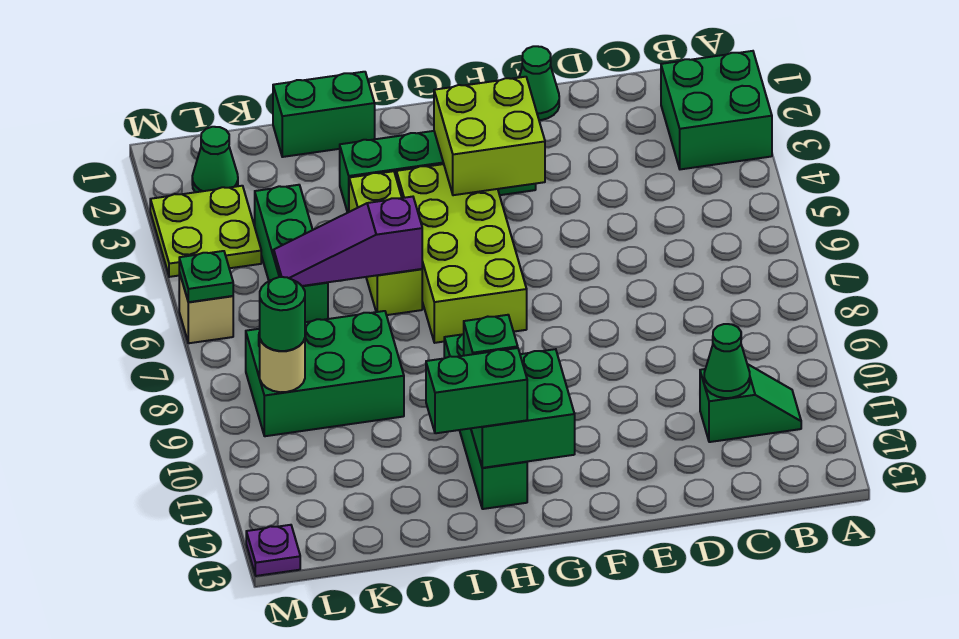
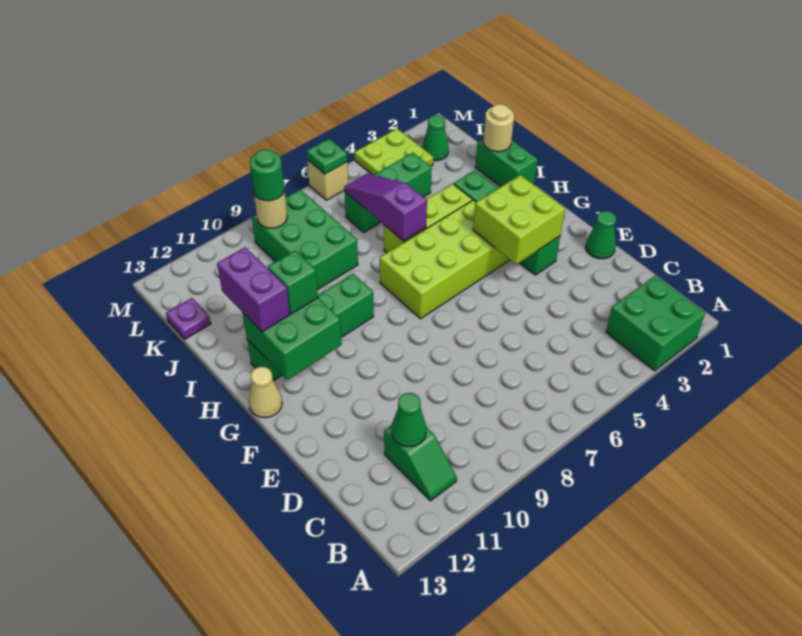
none -> tan cone G13 level 1
green brick H12:I12 level 3 -> purple brick H12:I12 level 3
none -> tan round brick J1 level 2
purple plate M13 level 1 -> purple plate K13 level 1

